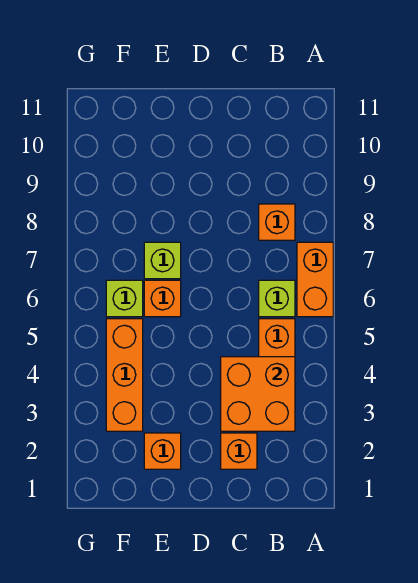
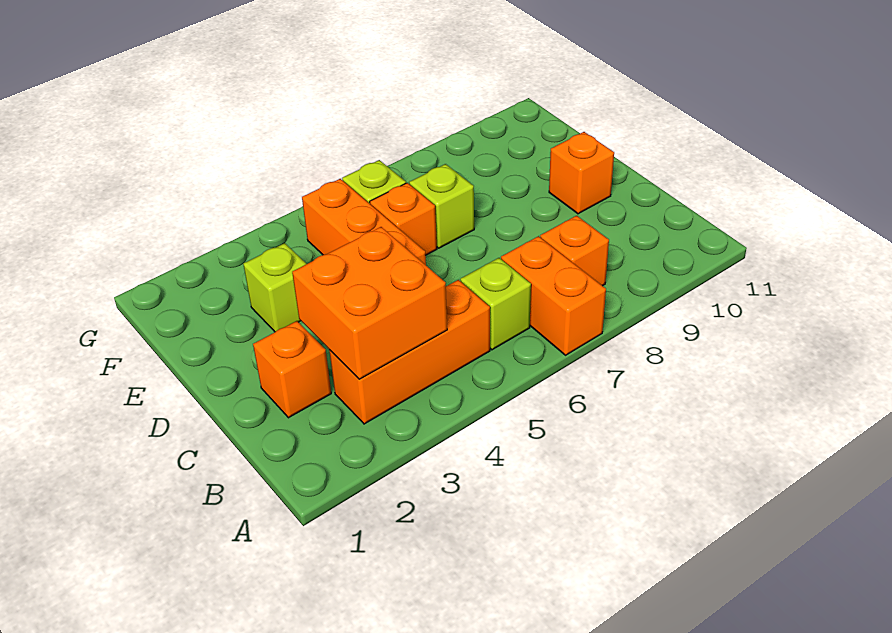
orange brick A6:A7 level 1 -> orange brick A7:B7 level 1
orange brick E2 level 1 -> orange brick D10 level 1
none -> lime brick E3 level 1
orange brick F3:F5 level 1 -> orange brick D5:F5 level 1

